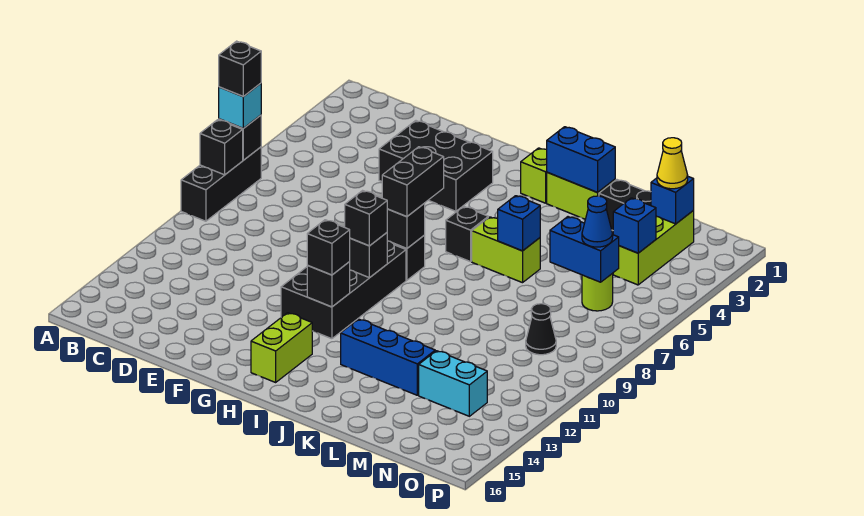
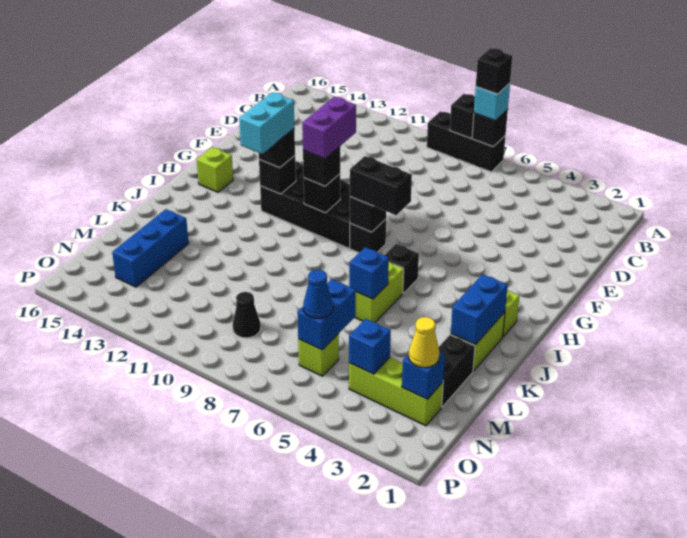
black brick E3:G4 level 1 -> none
none -> purple brick G10:H10 level 4
lime brick H14:H15 level 1 -> lime brick H15 level 1
blue brick J13:L13 level 1 -> blue brick L14:N14 level 1
cyan brick M13:N13 level 1 -> cyan brick H12:I12 level 4
lime round brick N6 level 1 -> lime brick N6 level 1

